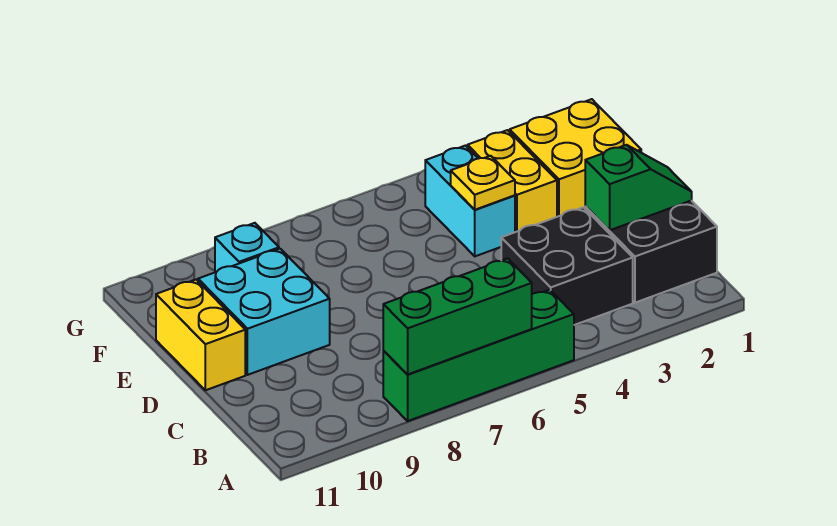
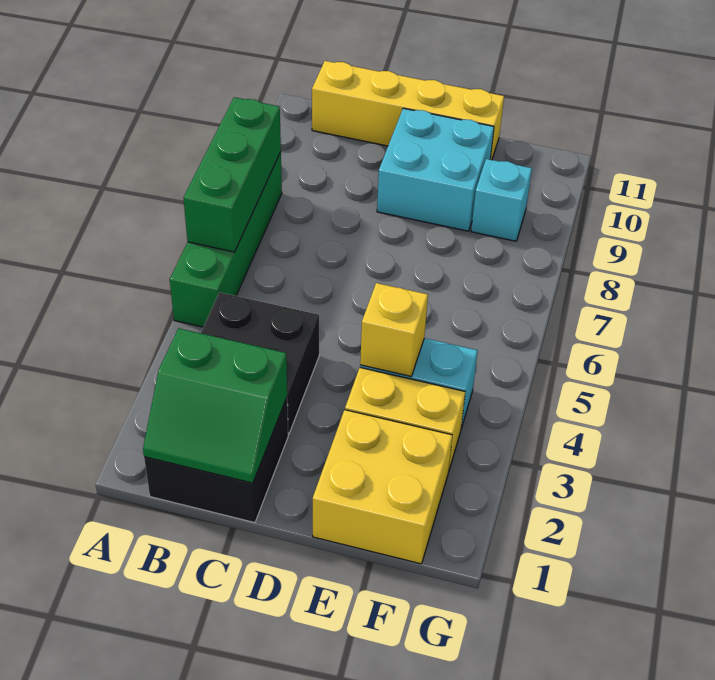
green slope C1:C2 level 2 top 2 -> green slope B1:C2 level 2 top 2
yellow brick D11:E11 level 1 -> yellow brick B11:E11 level 1
yellow plate E4 level 2 -> yellow brick E4 level 2

